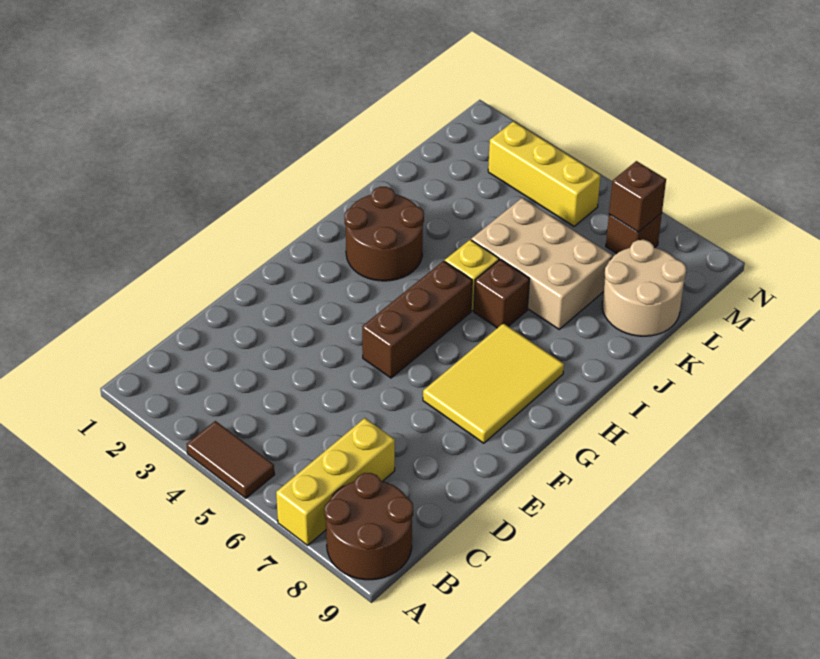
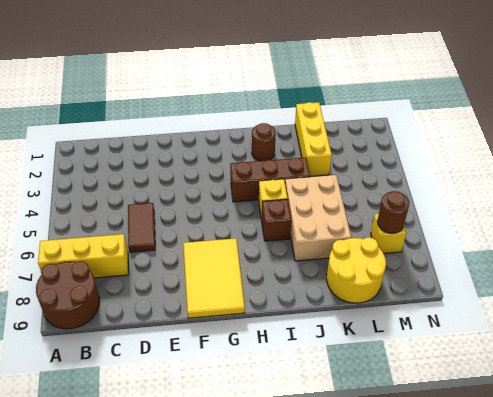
brown tile A4:A5 level 1 -> brown tile D5:D6 level 1
brown brick F5:H5 level 1 -> brown brick H4:J4 level 1
yellow tile F7:H8 level 1 -> yellow tile F7:G9 level 1
brown round brick H2:I3 level 1 -> brown round brick I2 level 1
tan round brick K8:L9 level 1 -> yellow round brick K8:L9 level 1
yellow brick M3:M5 level 1 -> yellow brick K1:K3 level 1
brown brick M7 level 1 -> yellow brick M7 level 1
brown brick M7 level 2 -> brown round brick M7 level 2

